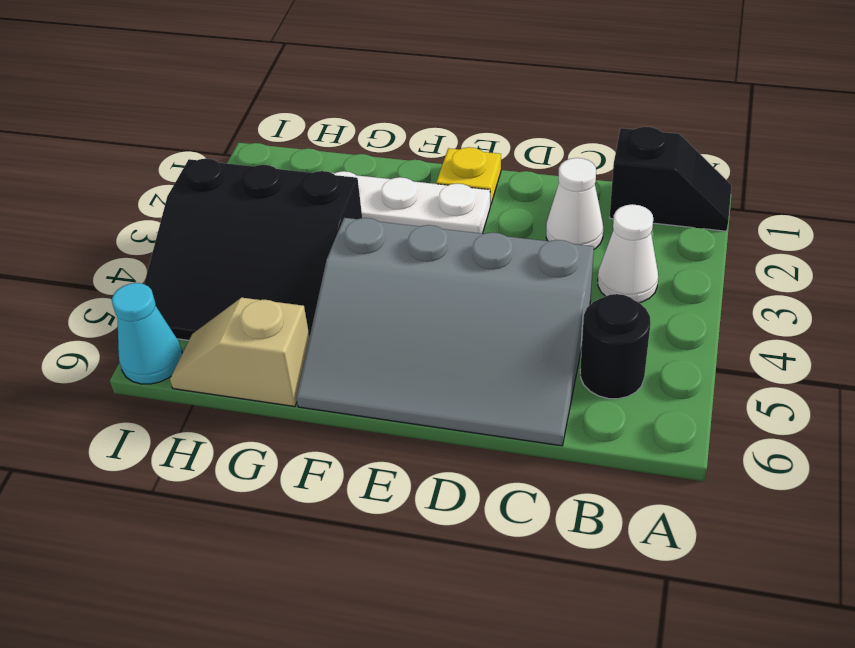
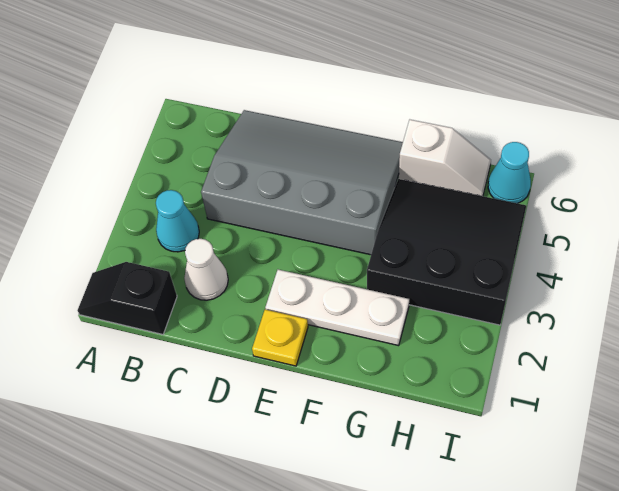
white cone B3 level 1 -> cyan cone B3 level 1
black round brick B5 level 1 -> none
tan slope G6:H6 level 1 top G -> white slope G6:H6 level 1 top G

